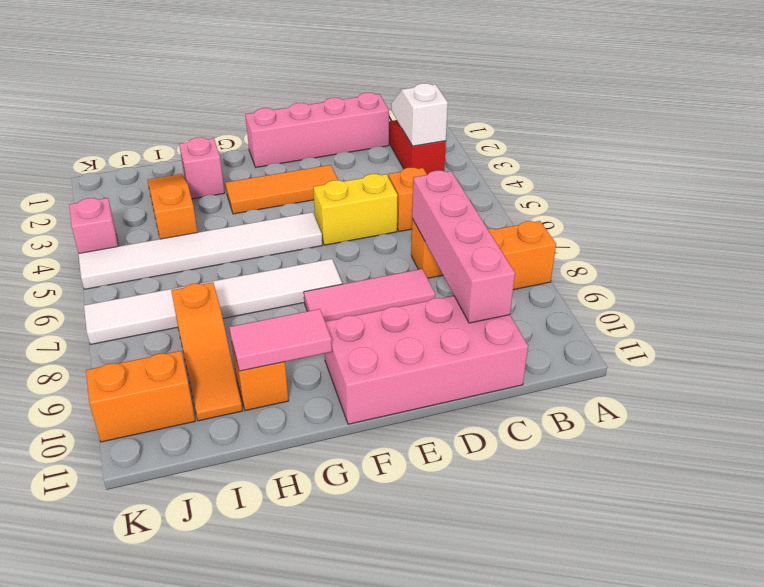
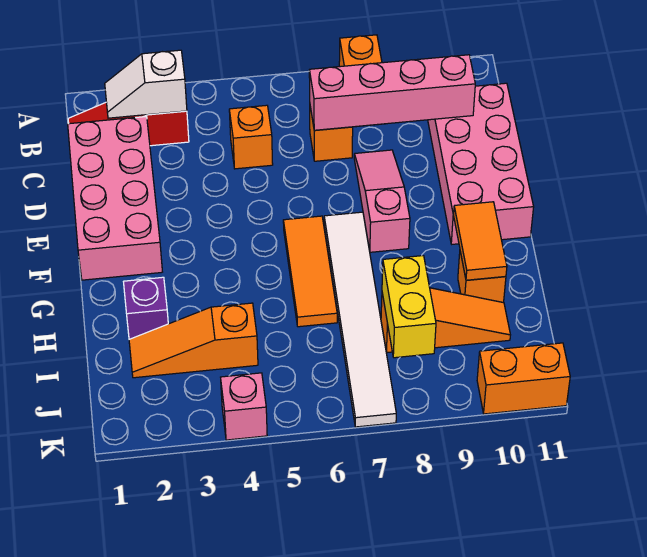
pink brick C1:F1 level 1 -> pink brick C1:F2 level 1
yellow brick D5:E5 level 1 -> yellow brick I8:J8 level 2
pink tile D8:F8 level 1 -> pink slope D8:F8 level 1 top F
orange tile E3:G3 level 1 -> orange tile F6:H6 level 1
white tile F5:K5 level 1 -> none
pink tile G10:H10 level 2 -> orange tile G10:H10 level 2
pink brick H2 level 1 -> purple brick H2 level 1
orange brick J10:K10 level 1 -> orange brick K10:K11 level 1

